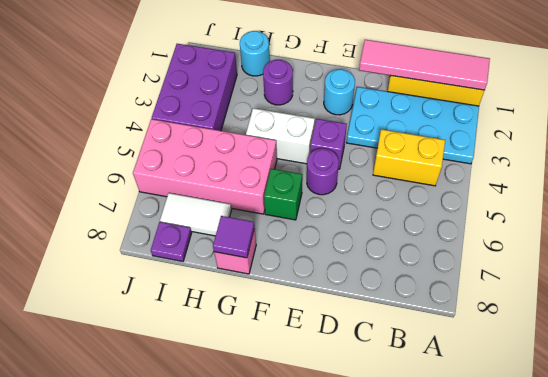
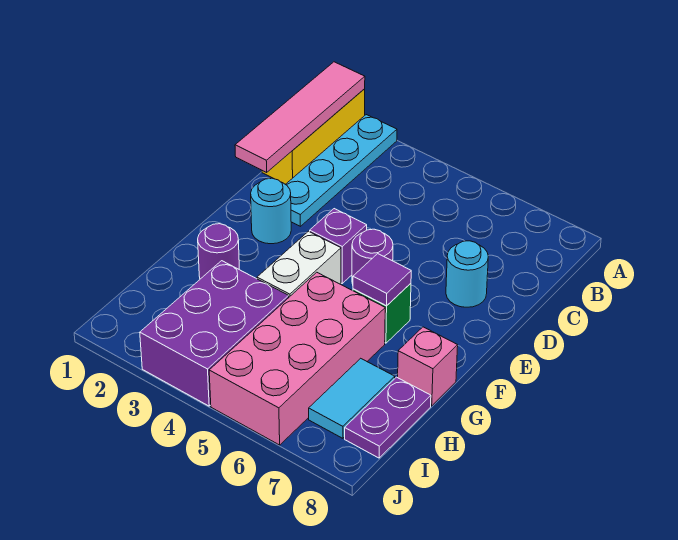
cyan plate A2:D3 level 1 -> cyan plate A2:D2 level 1
yellow brick B4:C4 level 1 -> none
purple tile G8 level 2 -> purple tile F6 level 2
cyan round brick H1 level 1 -> cyan round brick D7 level 1
white tile H7:I7 level 1 -> cyan tile H7:I7 level 1
purple brick I2:J4 level 1 -> purple brick H3:J4 level 1
purple plate I8 level 1 -> purple plate H8:I8 level 1

